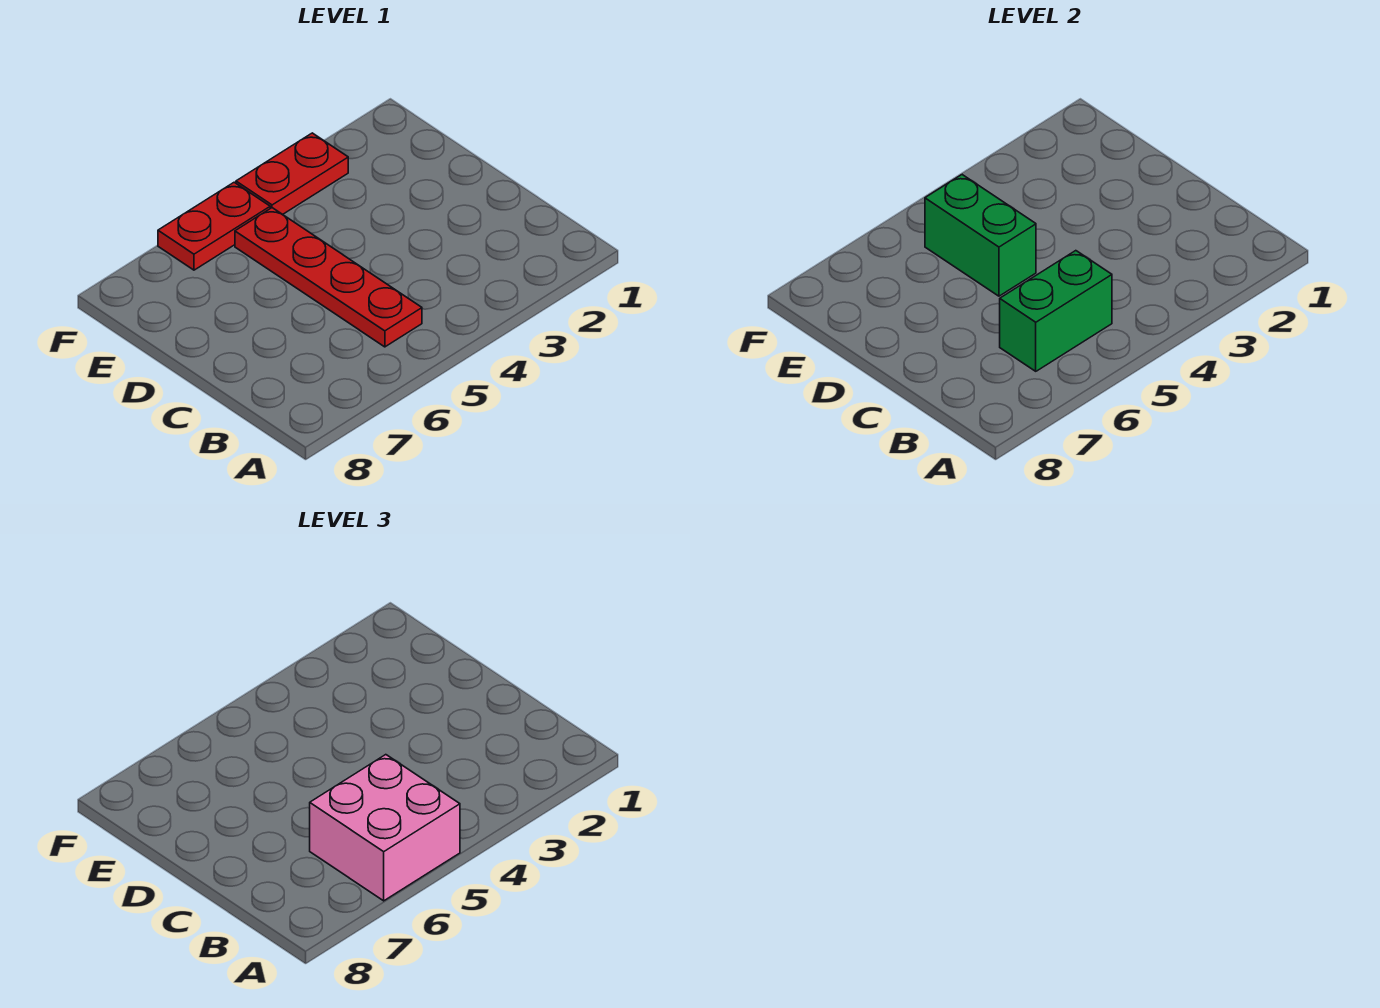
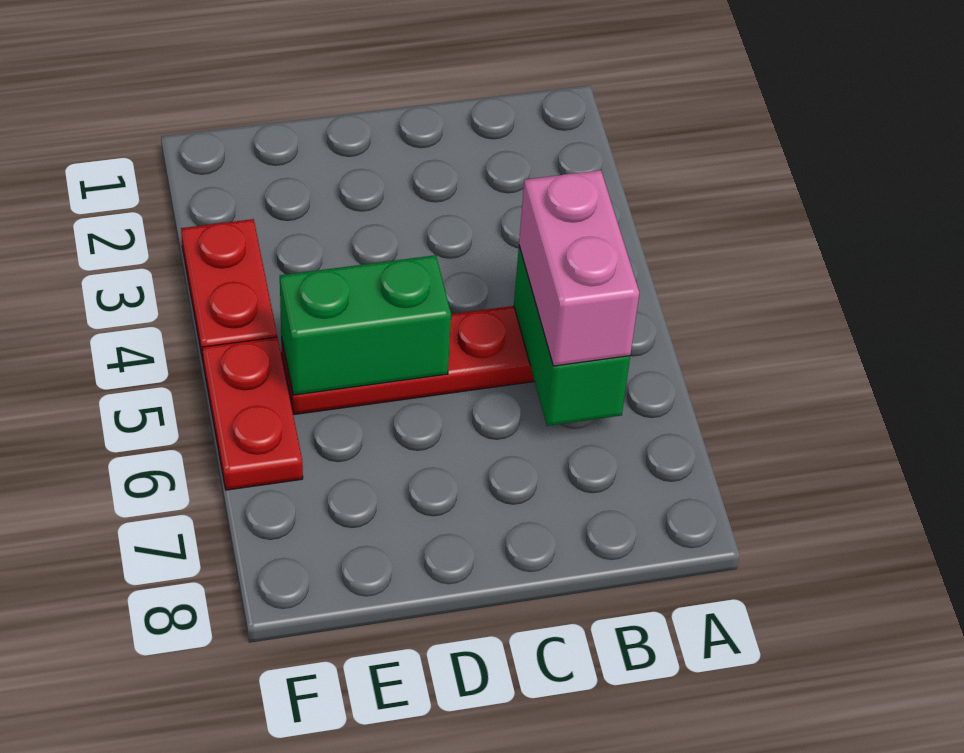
pink brick A5:B6 level 3 -> pink brick B5:B6 level 3

